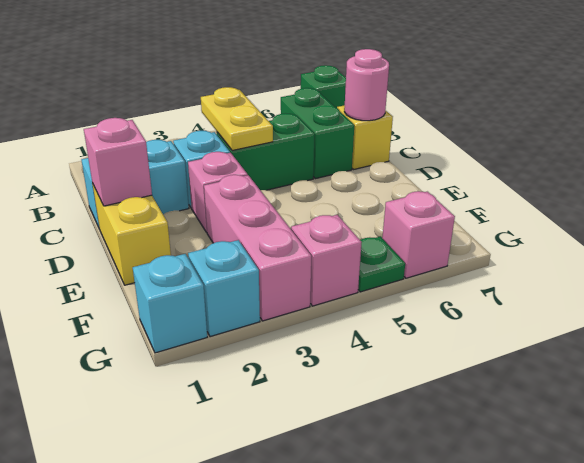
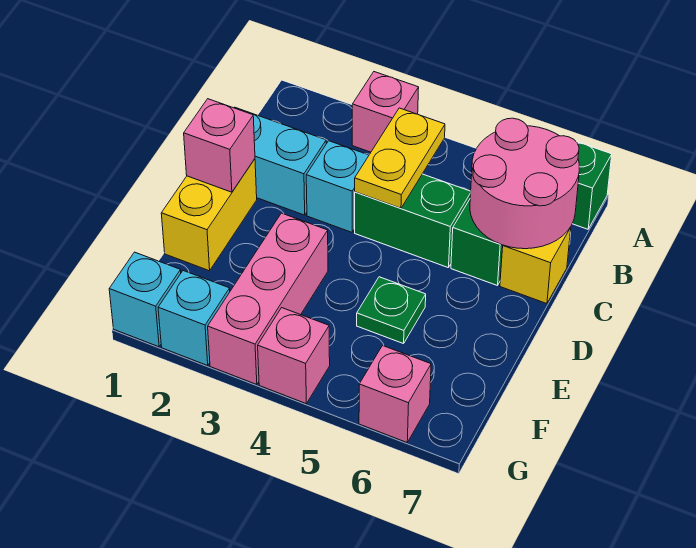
pink round brick C7 level 2 -> pink round brick B6:C7 level 2
pink brick D3 level 1 -> pink brick A3 level 1
green plate G5 level 1 -> green plate E5 level 1

